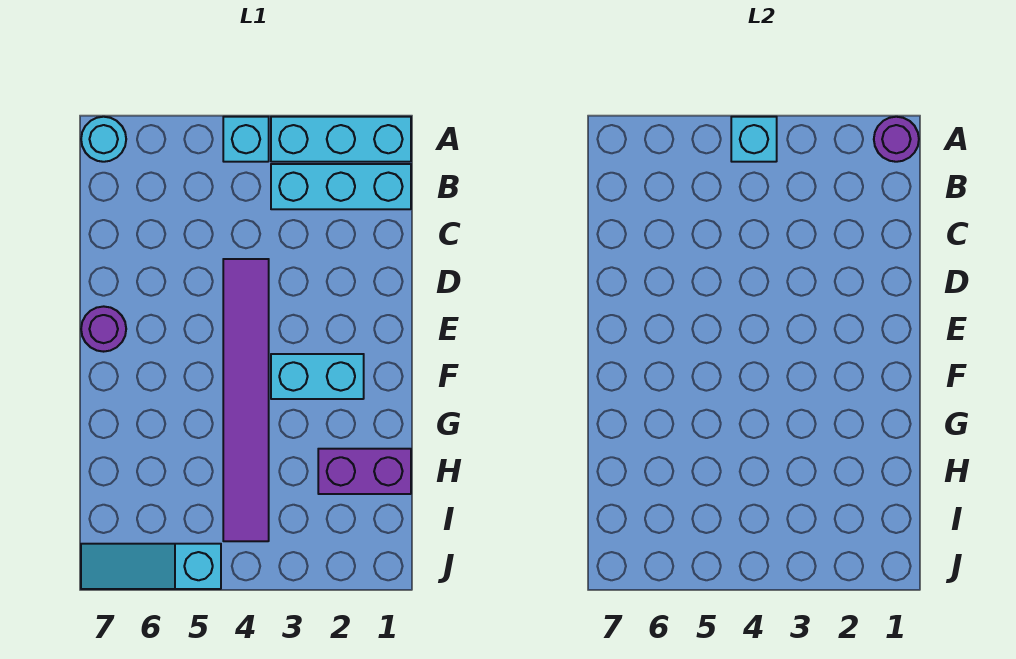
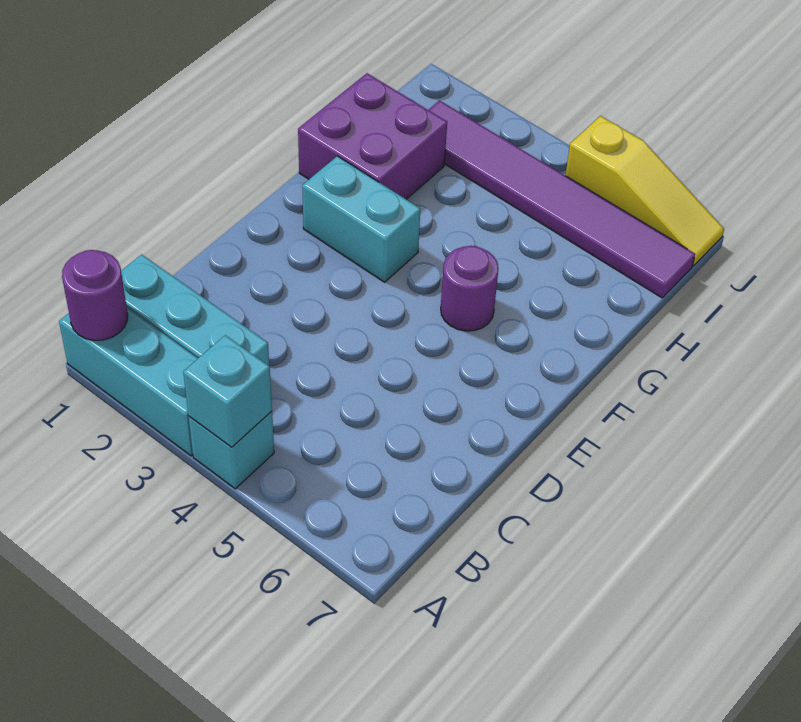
cyan round brick A7 level 1 -> none
purple tile D4:I4 level 1 -> purple tile I2:I7 level 1
purple round brick E7 level 1 -> purple round brick F5 level 1
purple brick H1:H2 level 1 -> purple brick G1:H2 level 1
cyan slope J5:J7 level 1 top 5 -> yellow slope J5:J7 level 1 top 5

